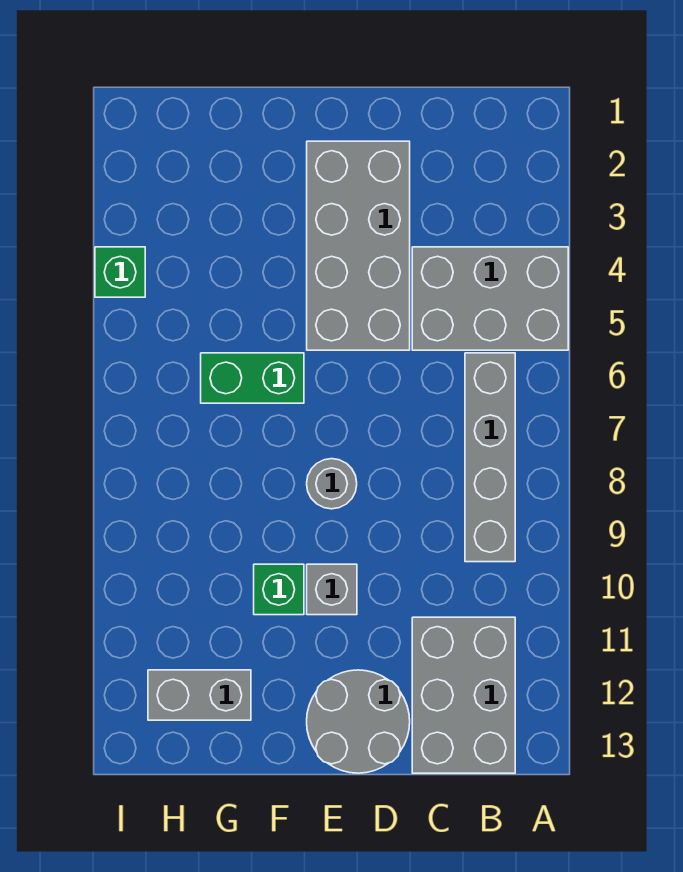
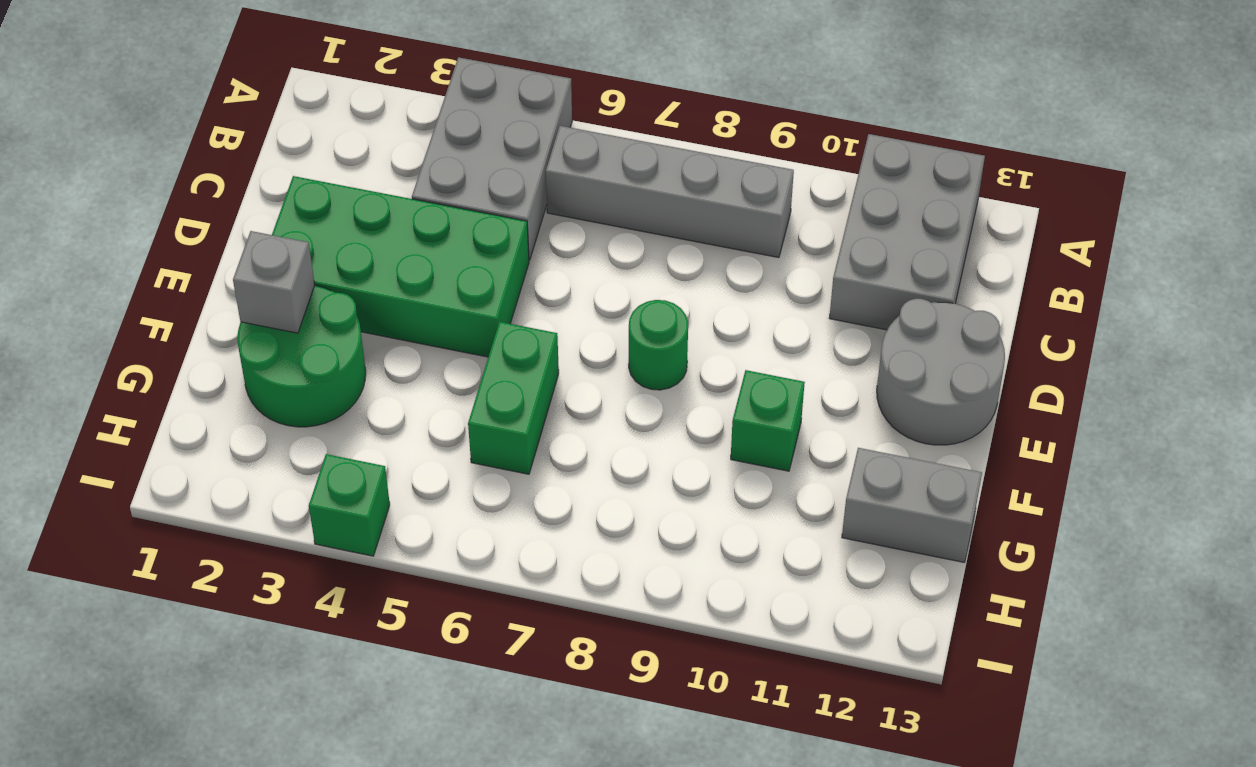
grey brick B11:C13 level 1 -> grey brick A11:C12 level 1
grey brick D2:E5 level 1 -> green brick D2:E5 level 1
grey round brick E8 level 1 -> green round brick E8 level 1
grey brick E10 level 1 -> grey brick F2 level 2
none -> green round brick F2:G3 level 1
grey brick G12:H12 level 1 -> grey brick G12:G13 level 1

